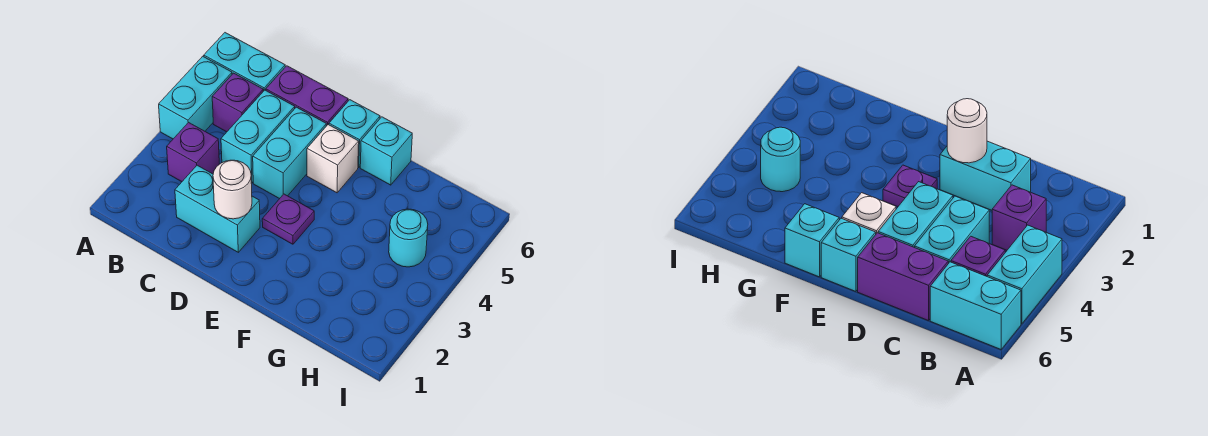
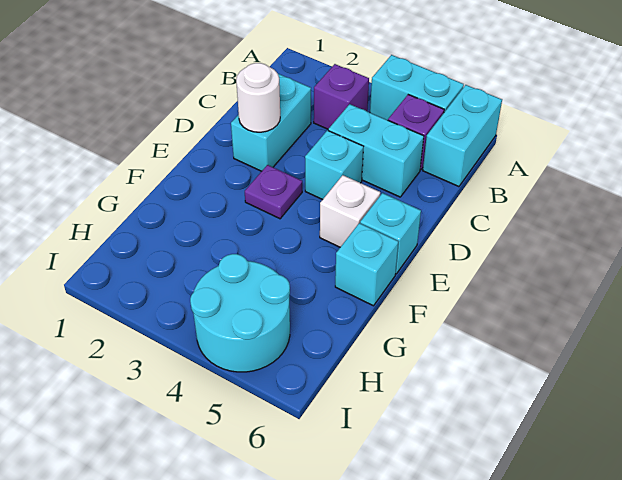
purple brick C6:D6 level 1 -> none
cyan brick D4:D5 level 1 -> cyan brick D4 level 1
cyan round brick H4 level 1 -> cyan round brick H4:I5 level 1

